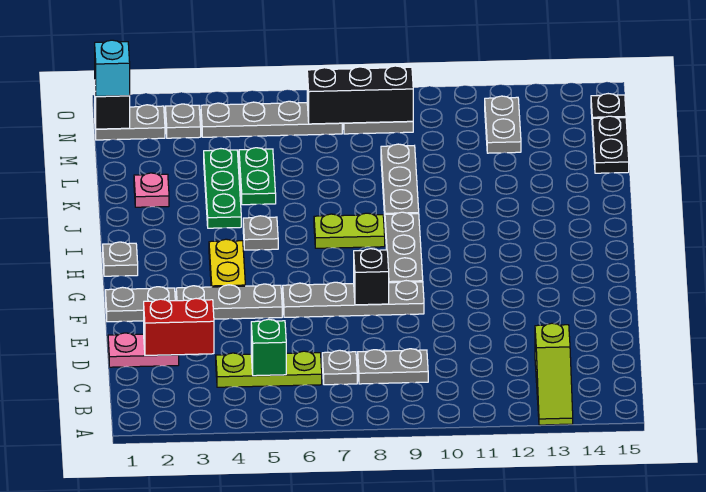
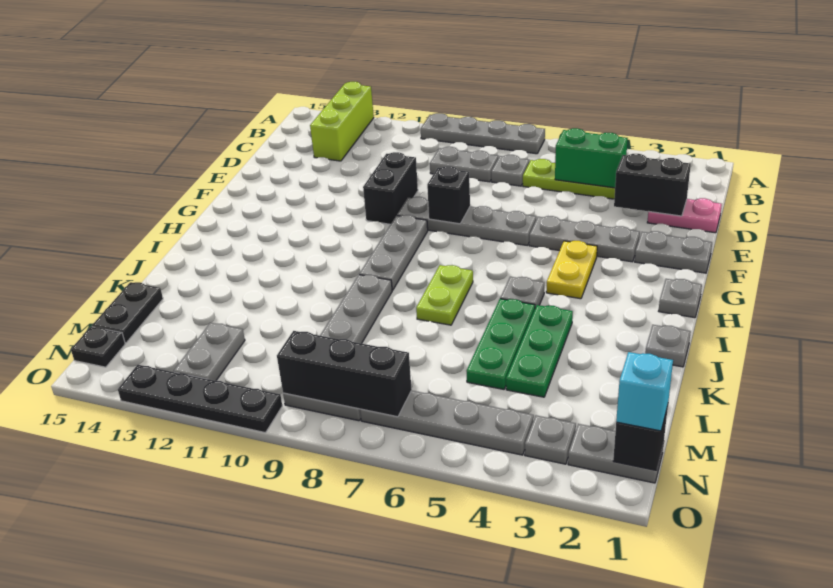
none -> grey plate A7:A10 level 1
lime slope A13:C13 level 1 top C -> lime brick A13:C13 level 1
green brick C5 level 2 -> green brick C4:C5 level 2
red brick D2:D3 level 2 -> black brick D2:D3 level 2
none -> black brick E10:F10 level 1
lime plate I7:I8 level 1 -> lime plate I7:J7 level 1
none -> grey plate J1 level 1
pink plate K2 level 1 -> none
green plate K5:L5 level 1 -> green plate J5:L5 level 1
none -> black plate O10:O13 level 1

